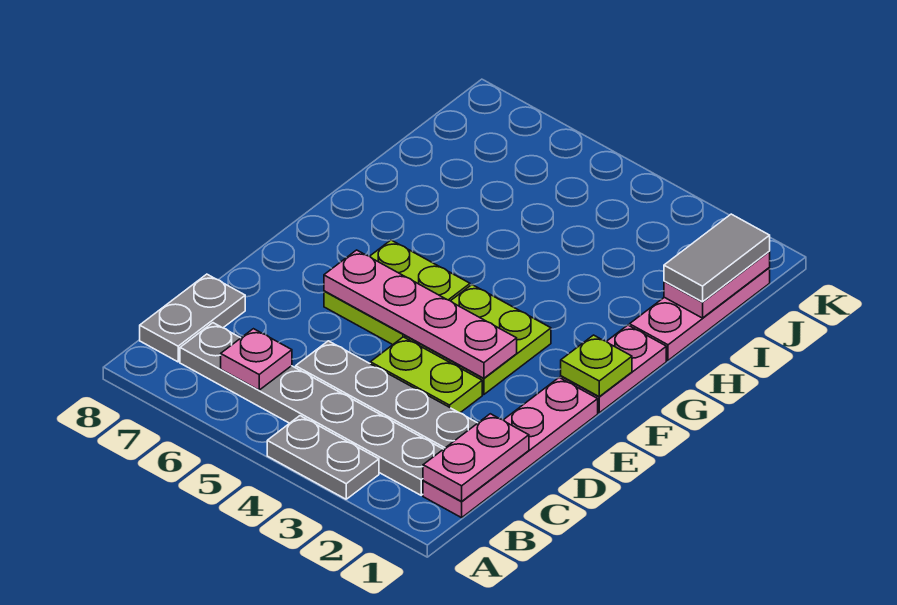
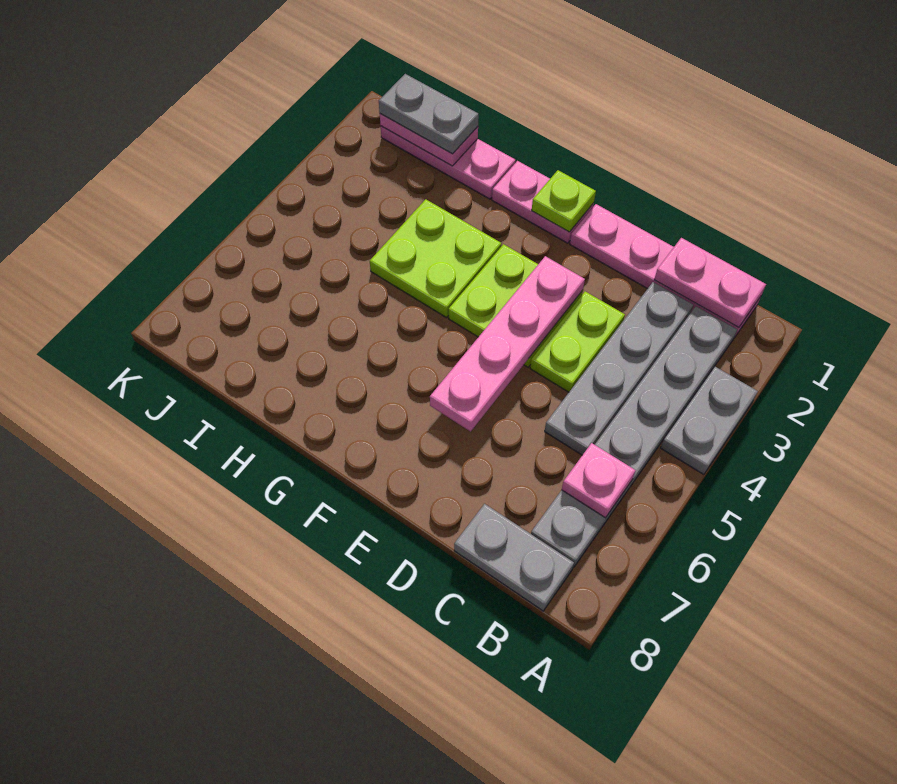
lime plate E5:F6 level 1 -> lime plate G3:H4 level 1
grey tile I1:J1 level 3 -> grey plate I1:J1 level 3

